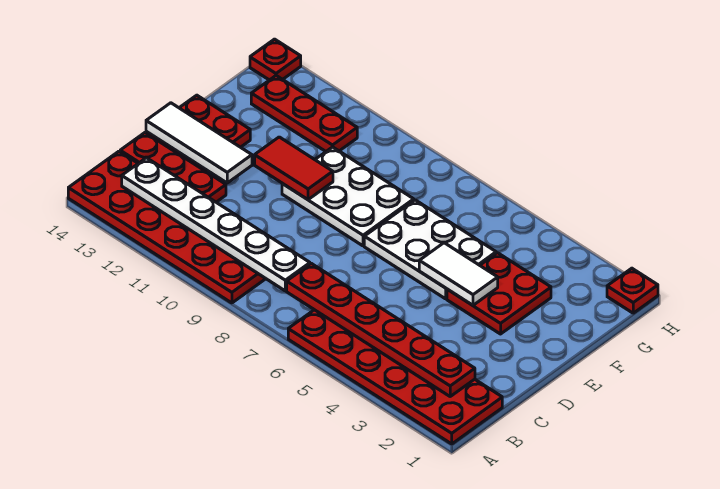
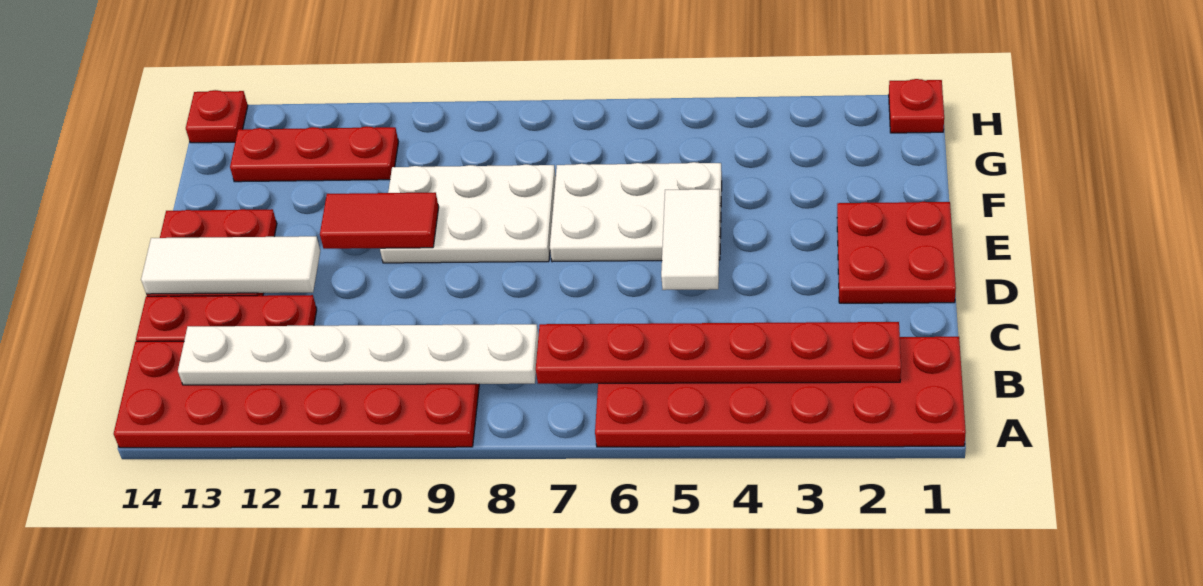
red plate E3:F4 level 1 -> red plate D1:E2 level 1
white tile E4:E5 level 2 -> white tile D5:E5 level 2

